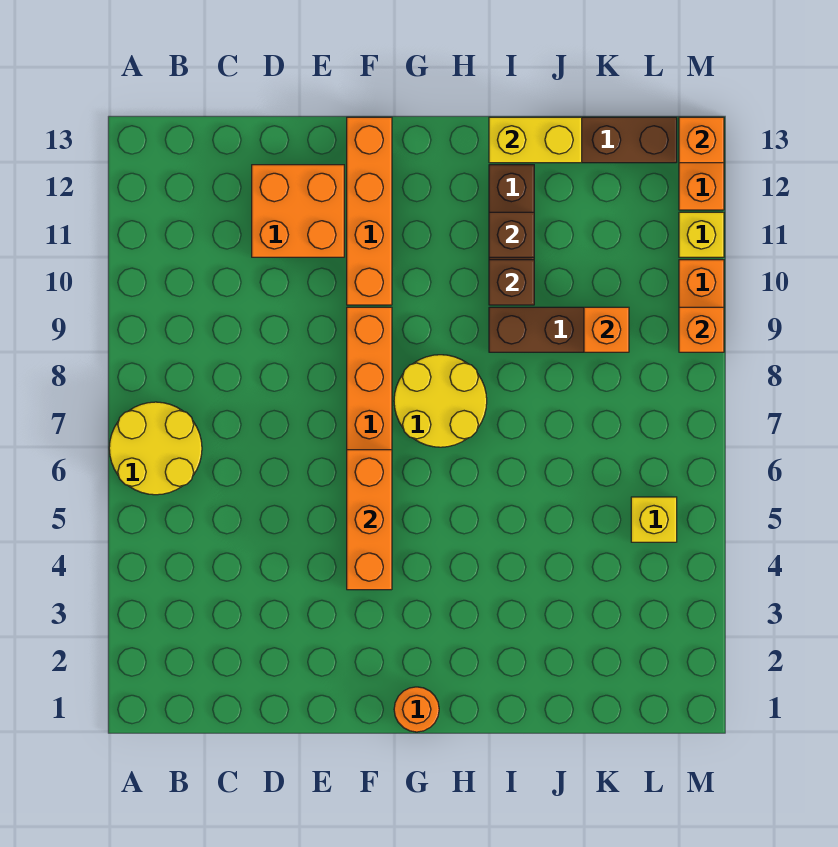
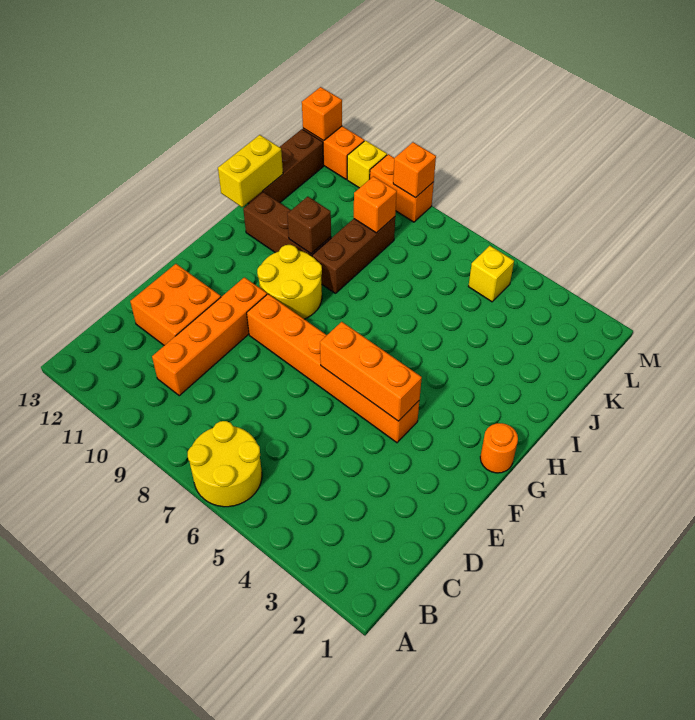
orange brick F10:F13 level 1 -> orange brick C10:F10 level 1
yellow round brick G7:H8 level 1 -> yellow round brick G9:H10 level 1
brown brick I11 level 2 -> none

